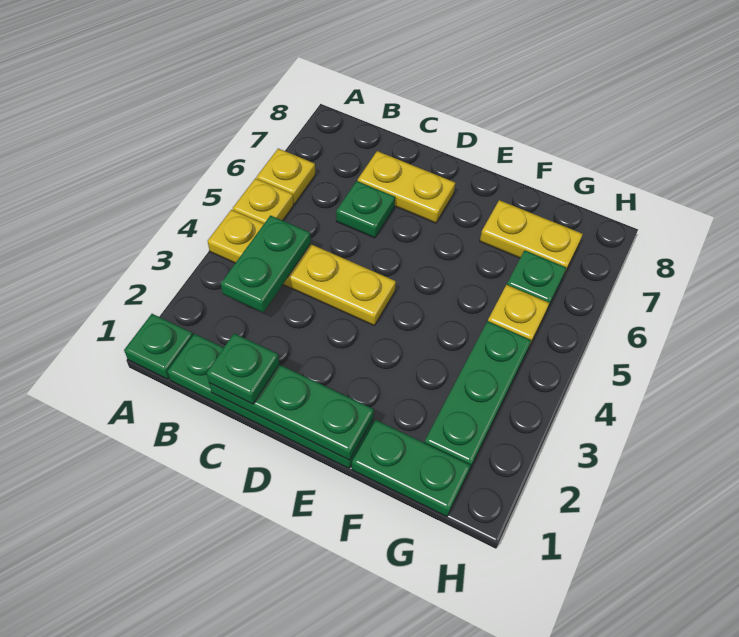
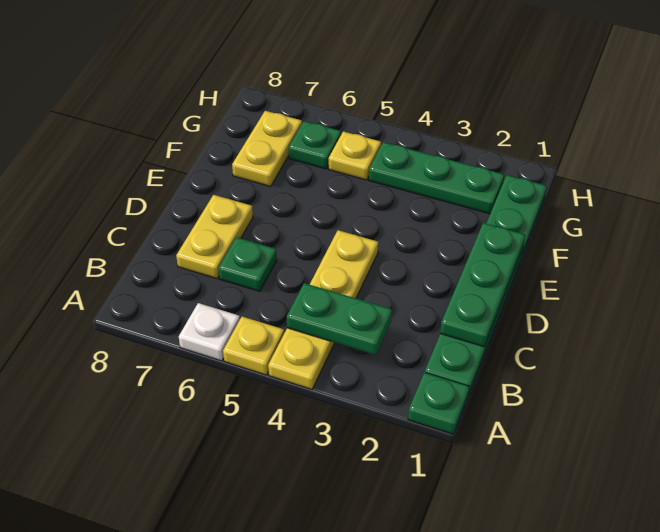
yellow plate A6 level 1 -> white plate A6 level 1
green plate C1 level 3 -> none

